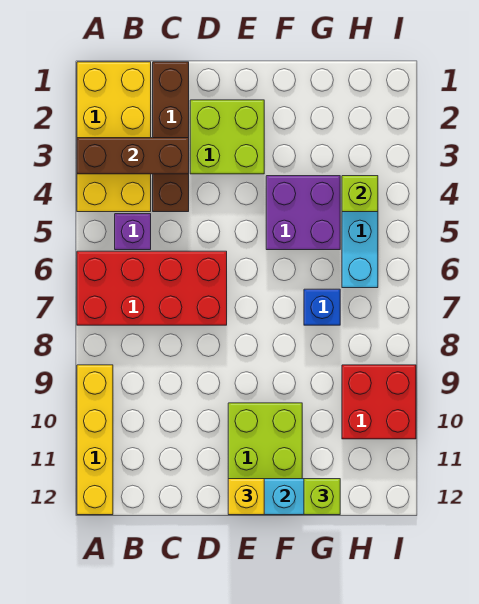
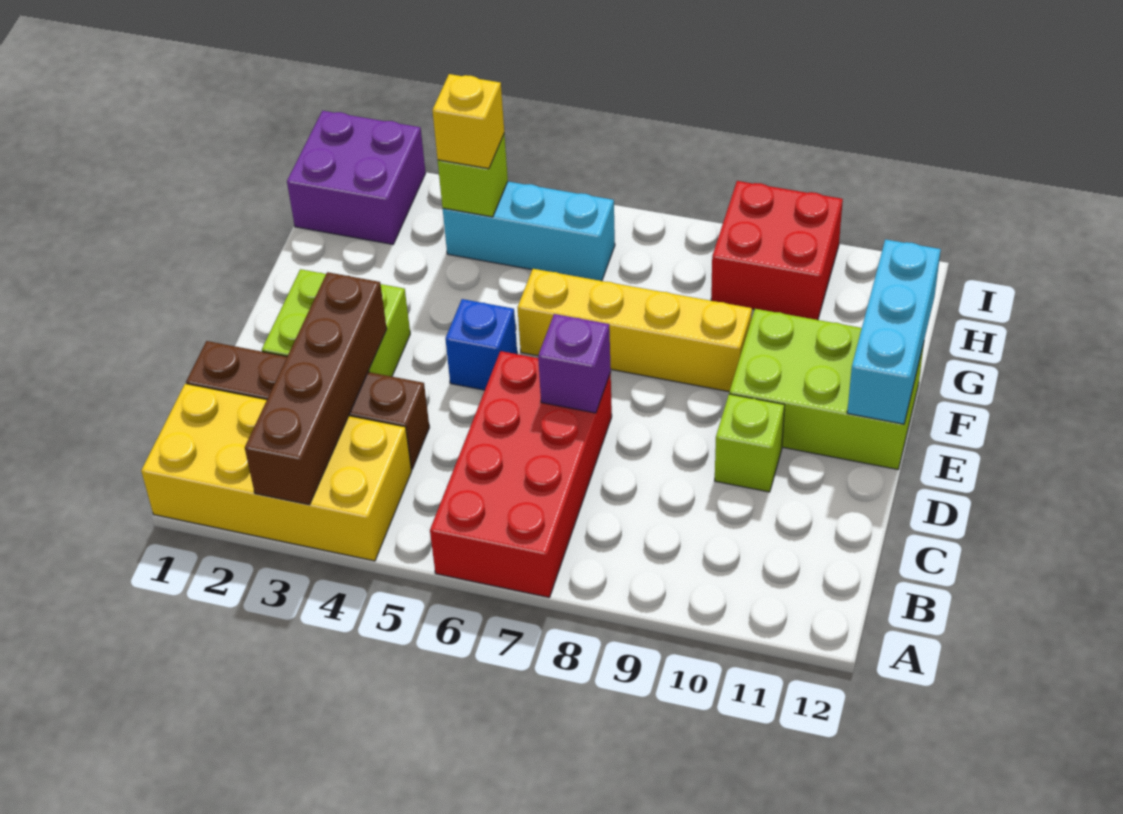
brown brick A3:C3 level 2 -> brown brick A3:D3 level 2
yellow brick A9:A12 level 1 -> yellow brick F6:F9 level 1
purple brick B5 level 1 -> purple brick D7 level 2
yellow brick E12 level 3 -> yellow brick H4 level 3
purple brick F4:G5 level 1 -> purple brick H1:I2 level 1
blue brick G7 level 1 -> blue brick E5 level 1
lime brick G12 level 3 -> lime brick D10 level 1

